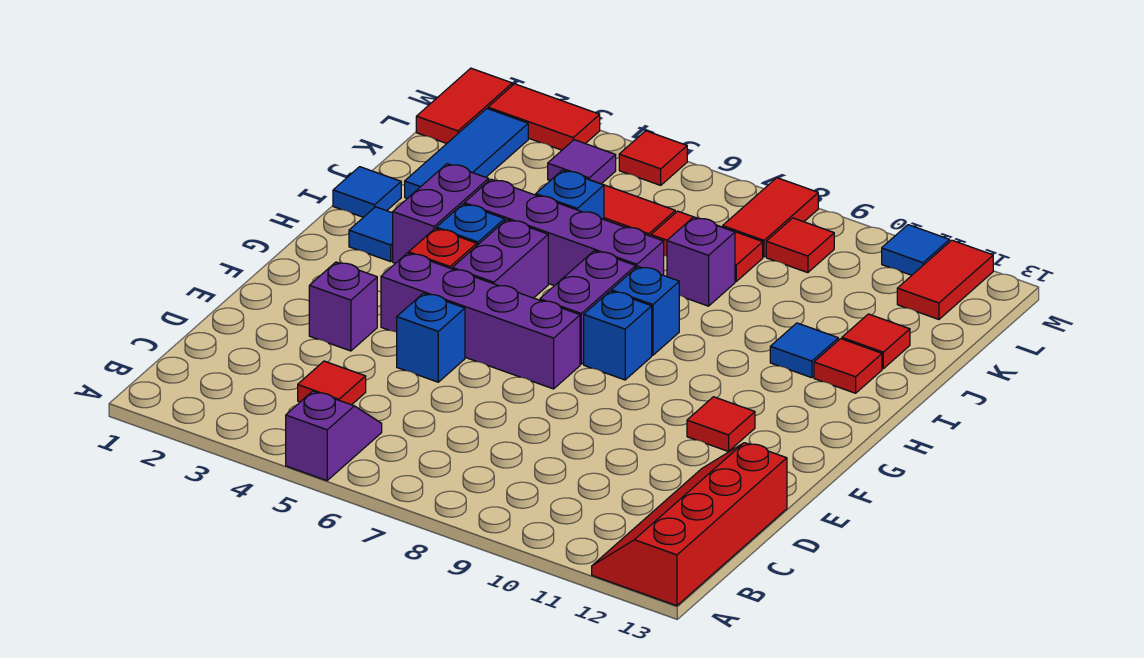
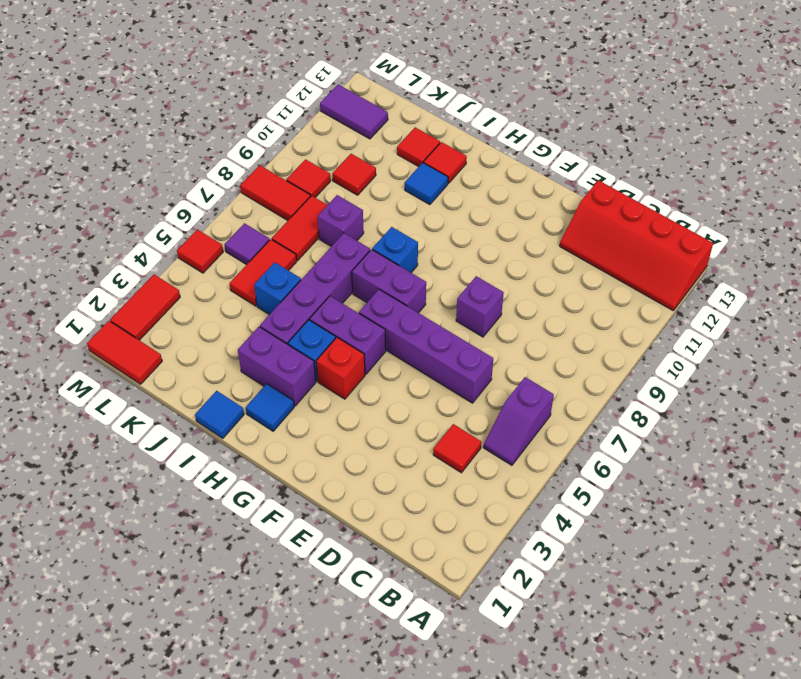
purple slope A5:B5 level 1 top A -> purple slope B5:B6 level 1 top 6
purple brick E3 level 1 -> purple brick E8 level 1
blue brick E5 level 1 -> none
purple brick F4:F7 level 1 -> purple brick D6:G6 level 1
red tile F11 level 1 -> red tile K10 level 1
blue brick G8 level 1 -> none
blue tile J2:L2 level 1 -> none
purple tile L4 level 1 -> purple tile L6 level 1
red tile L12:M12 level 1 -> purple tile L12:M12 level 1
blue tile M11 level 1 -> none

